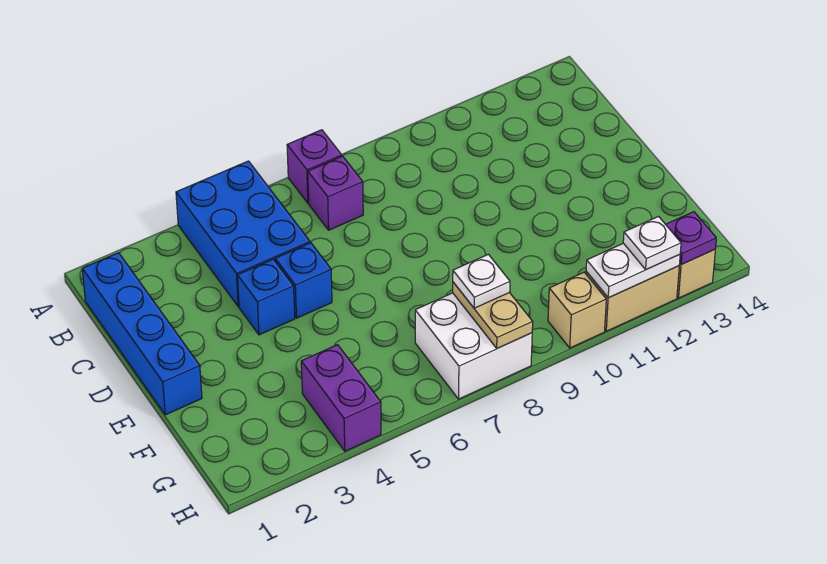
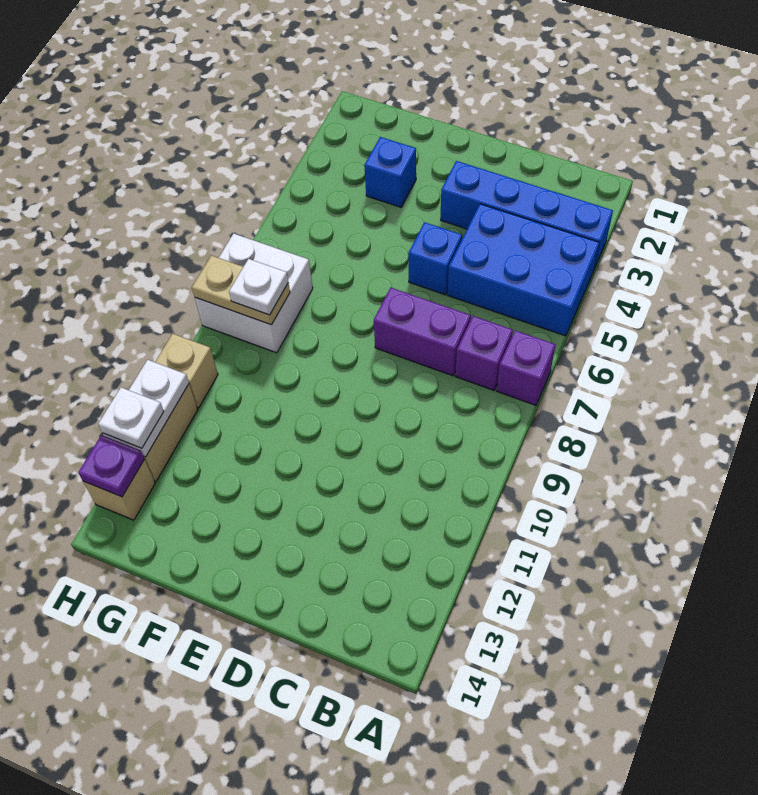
blue brick B1:E1 level 1 -> blue brick A3:D3 level 1
blue brick D4 level 1 -> blue brick F3 level 1
purple brick G4:H4 level 1 -> purple brick C7:D7 level 1

